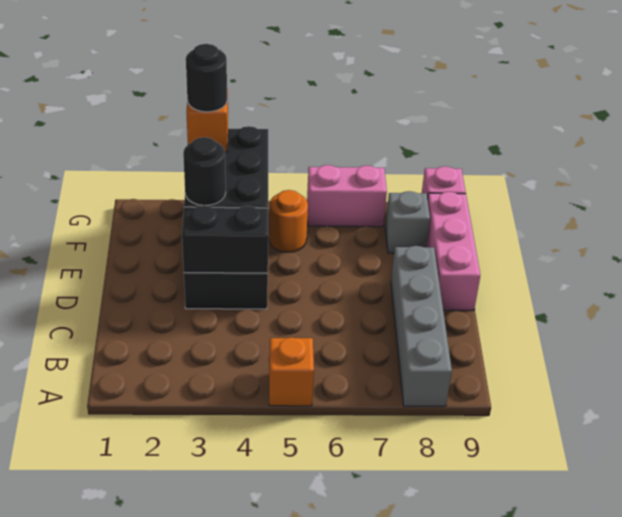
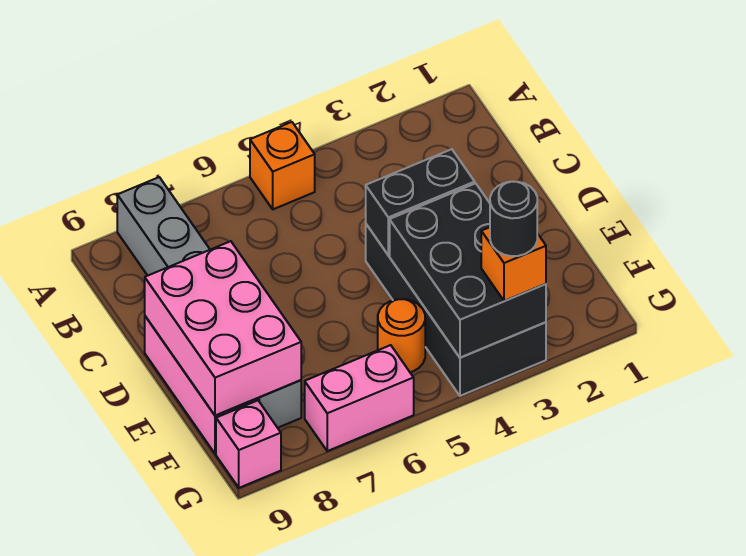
none -> pink brick D8:F9 level 2
black round brick E3 level 3 -> none

